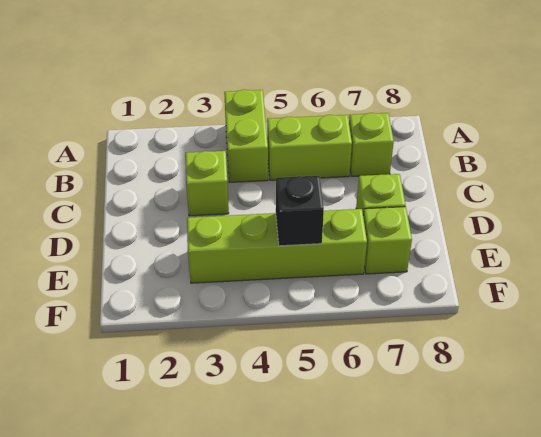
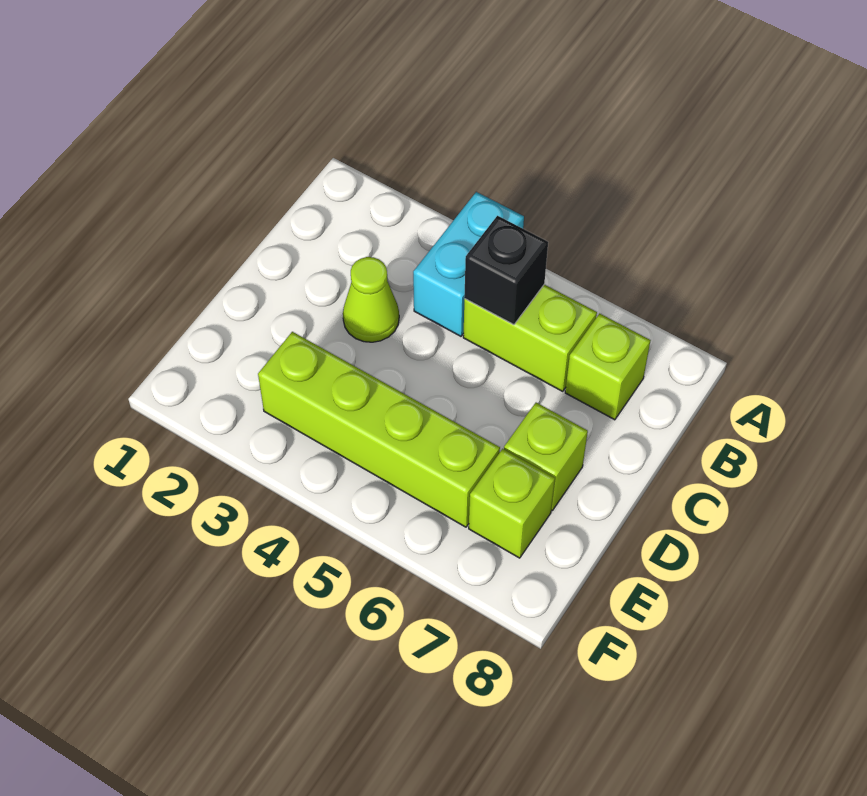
lime brick A4:B4 level 1 -> cyan brick A4:B4 level 1
lime brick C3 level 1 -> lime cone C3 level 1
black brick E5 level 2 -> black brick B5 level 2

